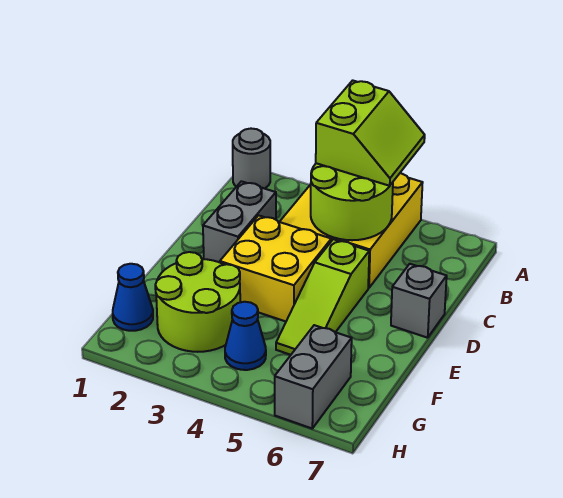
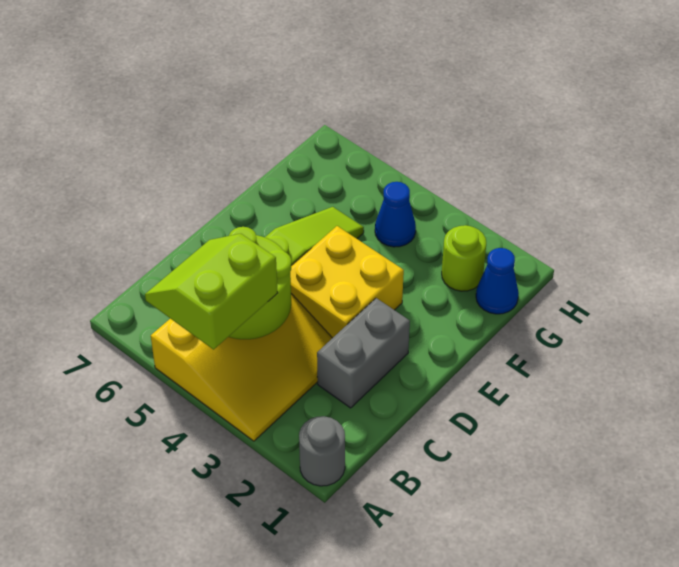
grey brick D7 level 1 -> none
lime round brick F2:G3 level 1 -> lime round brick G2 level 1
grey brick G6:H6 level 1 -> none

